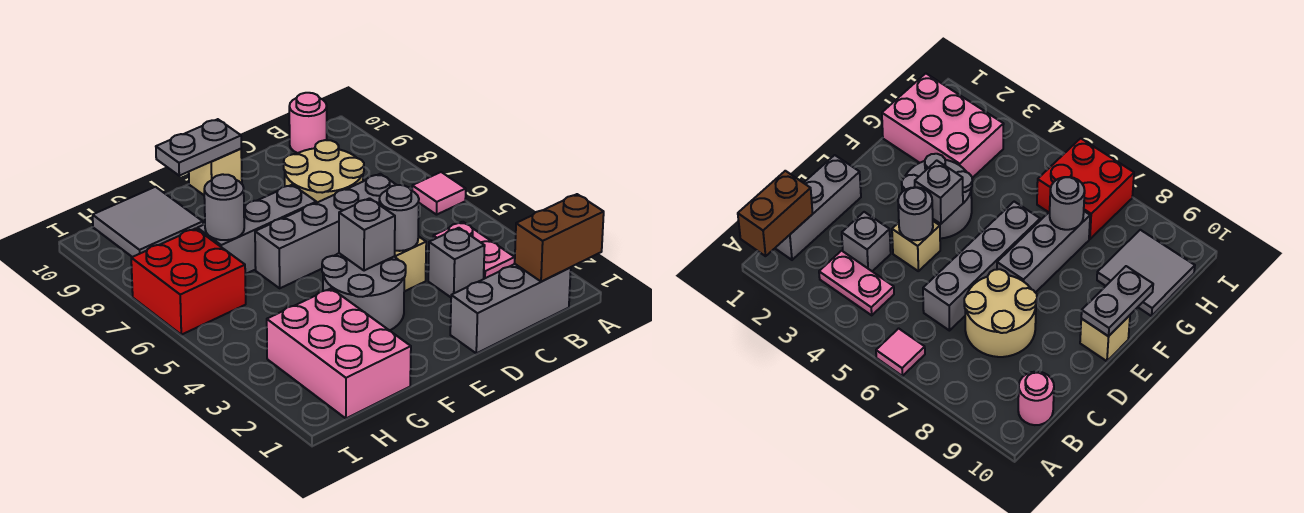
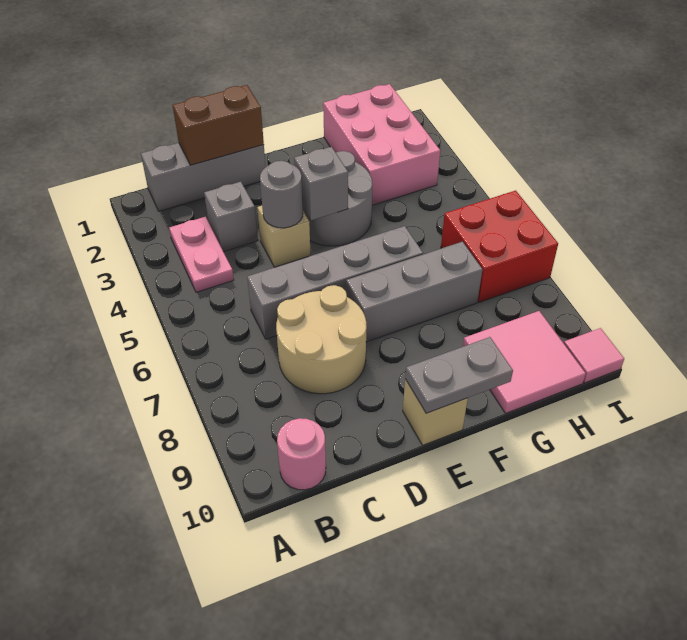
brown brick A1:B1 level 2 -> brown brick C1:D1 level 2
pink tile A6 level 1 -> pink tile I10 level 1
grey round brick G7 level 2 -> none
grey tile G9:H10 level 1 -> pink tile G9:H10 level 1

